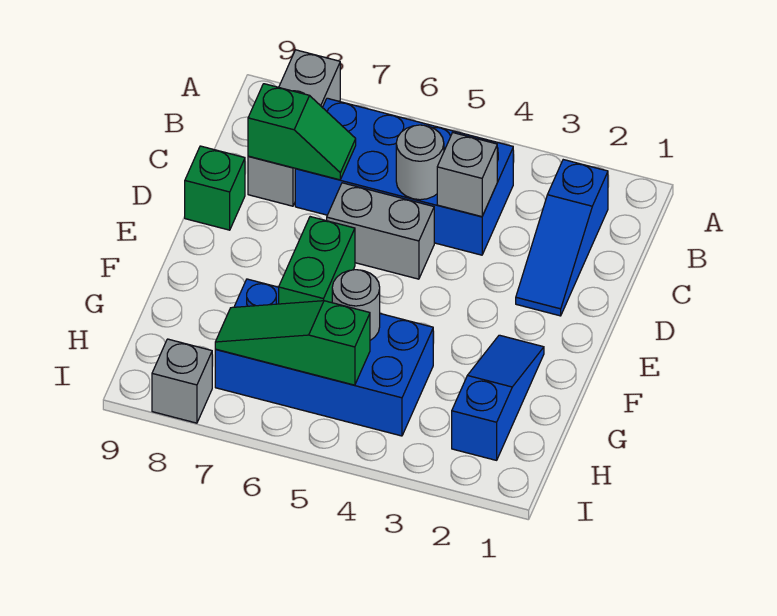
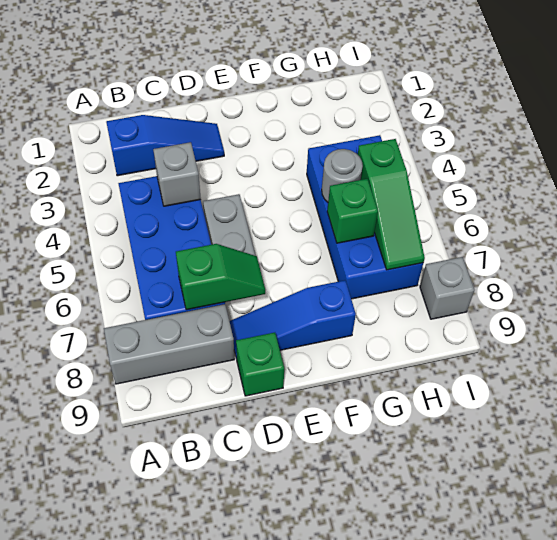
grey round brick C5 level 2 -> none
green slope C7:C8 level 2 top 8 -> green slope C7:D7 level 2 top C
blue slope F2:H2 level 1 top H -> blue slope D8:F8 level 1 top F
green brick F6:G6 level 2 -> green brick G6 level 2

